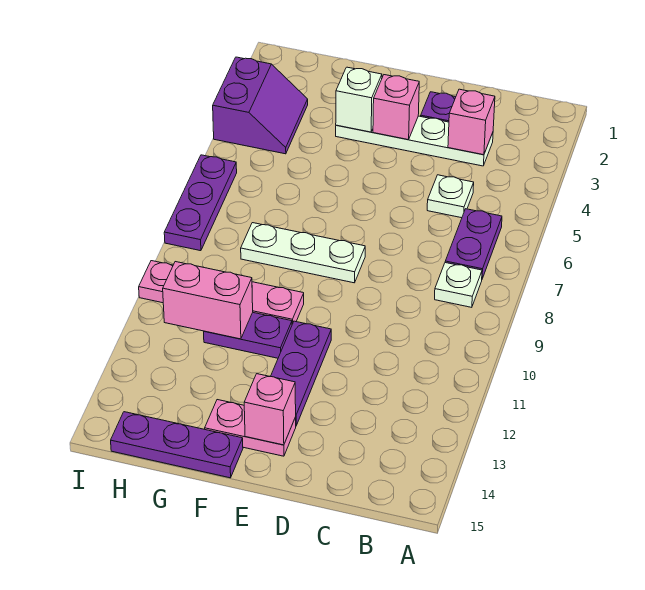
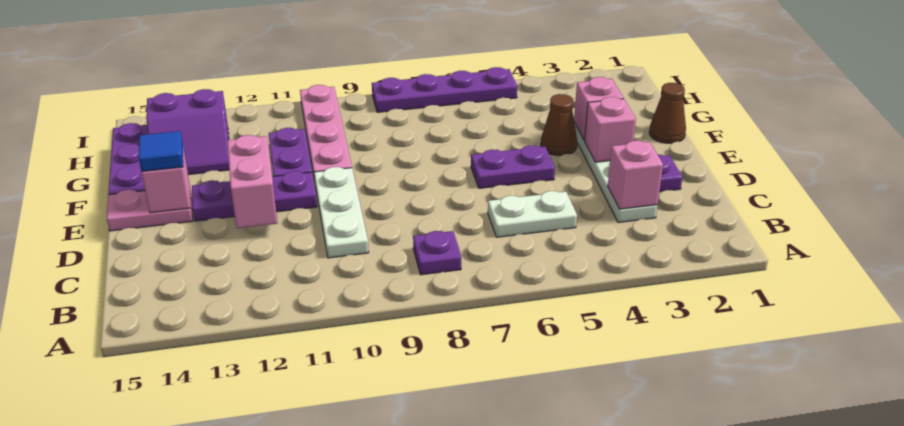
purple plate B6:B7 level 1 -> purple plate E5:E6 level 1
white plate B8 level 1 -> purple plate B8 level 1
white plate C5 level 1 -> white plate C5:C6 level 1
white plate E8:G8 level 1 -> white plate C10:E10 level 1
pink plate E14:F14 level 1 -> pink plate E14:E15 level 1
none -> blue tile E14 level 3
none -> brown cone F1 level 1
white brick F3 level 2 -> pink brick F3 level 2
none -> brown cone F4 level 1
pink brick G11:H11 level 2 -> pink brick D12:E12 level 2
purple slope H3:I4 level 1 top I -> purple slope G13:H14 level 1 top H
purple plate I6:I8 level 1 -> purple plate I5:I8 level 1

